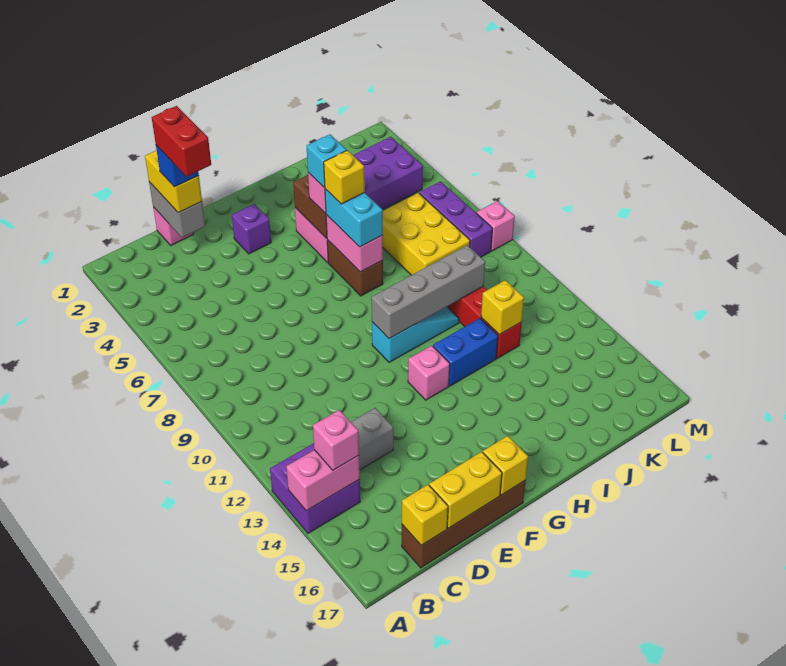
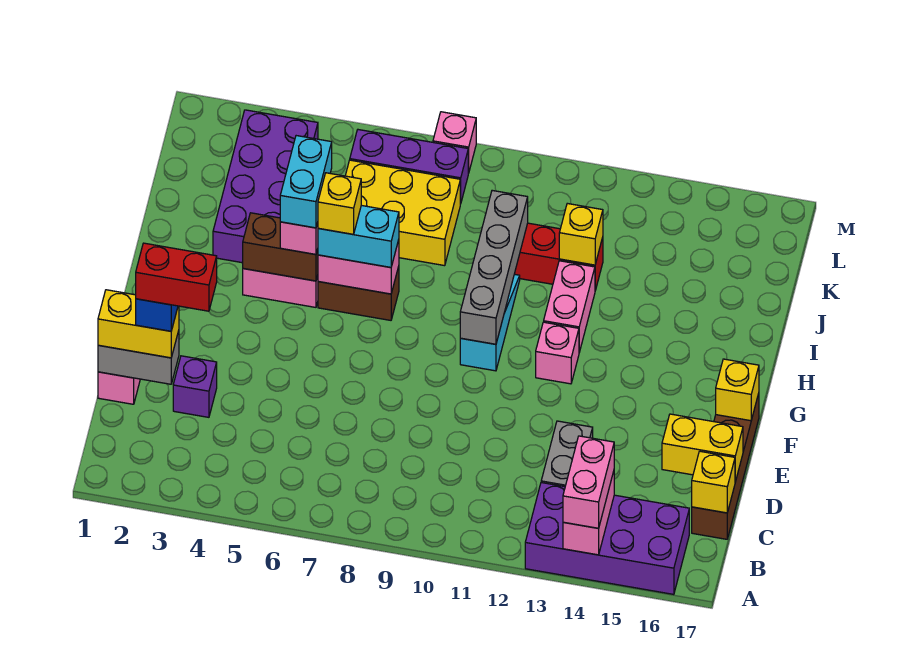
purple brick A13:B14 level 1 -> purple brick A13:B16 level 1
pink brick B14 level 3 -> pink brick A14:B14 level 3
yellow brick D17:E17 level 2 -> yellow brick D16:D17 level 2
purple brick F3 level 1 -> purple brick D3 level 1
cyan brick H5 level 4 -> cyan brick H5:I5 level 4
blue brick H12:I12 level 1 -> pink brick H12:I12 level 1

